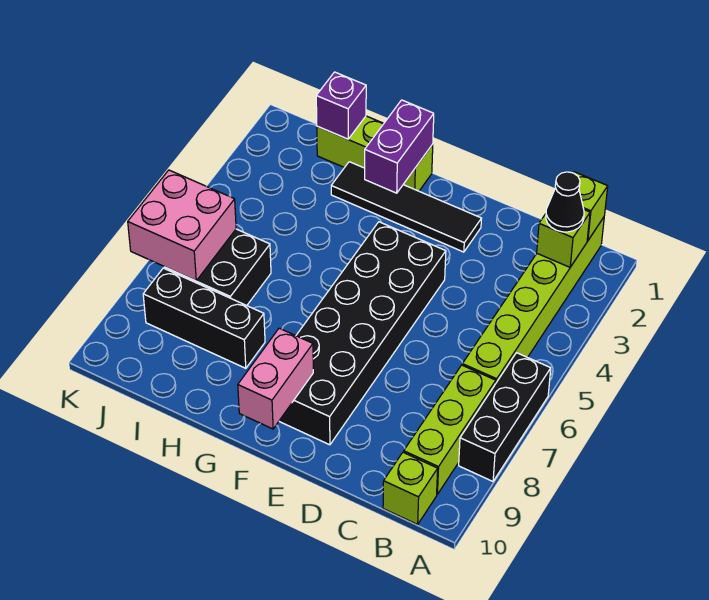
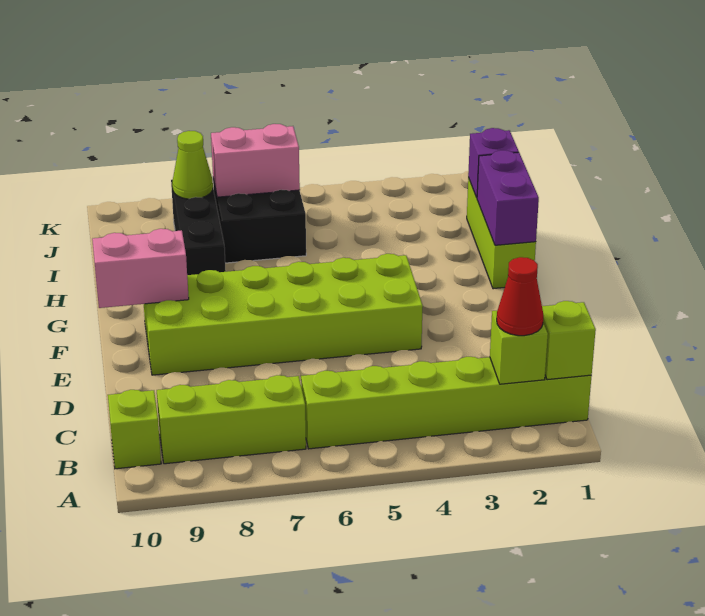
black brick A6:A8 level 1 -> none
black cone B2 level 3 -> red cone B2 level 3
black tile E2:H2 level 1 -> none
black brick E4:F9 level 1 -> lime brick E4:F9 level 1
purple brick G1:G2 level 2 -> purple brick G1:H1 level 2
pink brick J6:K7 level 2 -> pink brick J6:J7 level 2
none -> lime cone J8 level 2

